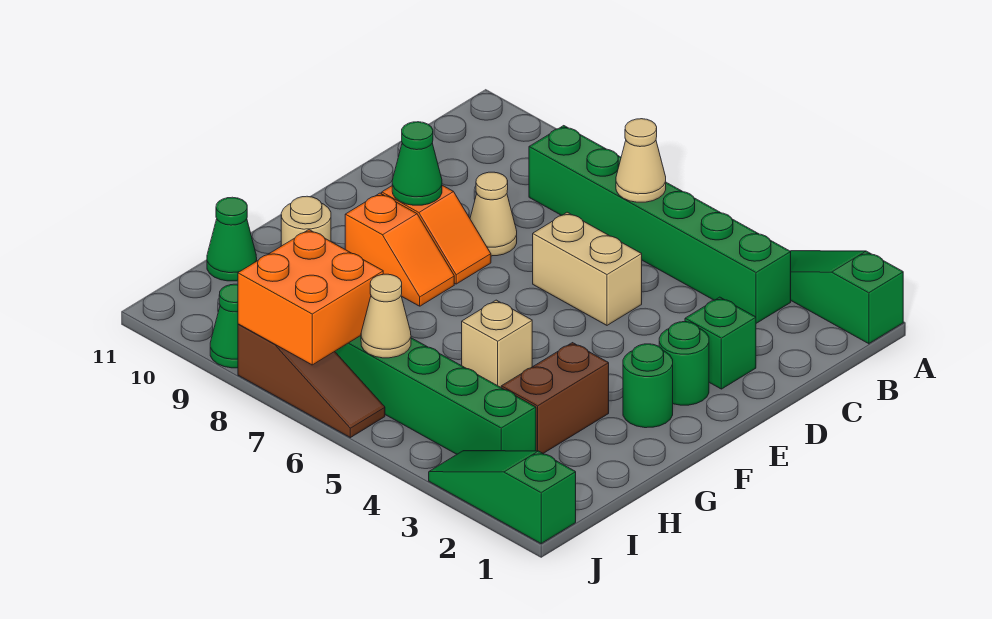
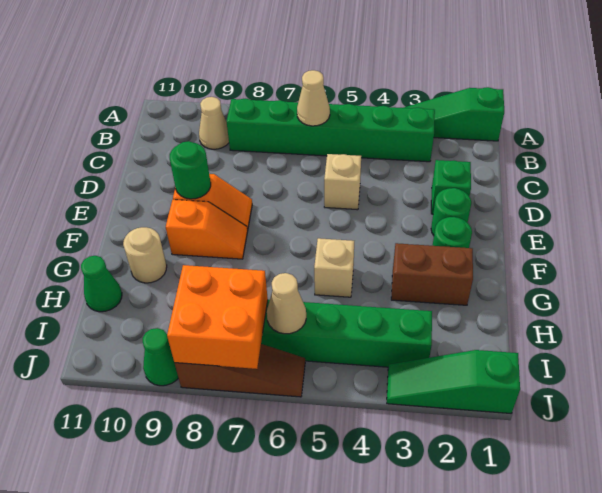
tan brick D5:D6 level 1 -> tan brick D5 level 1
tan cone D8 level 1 -> tan cone B9 level 1
green cone E9 level 2 -> green round brick E9 level 2
brown brick G3:H3 level 1 -> brown brick G2:G3 level 1

